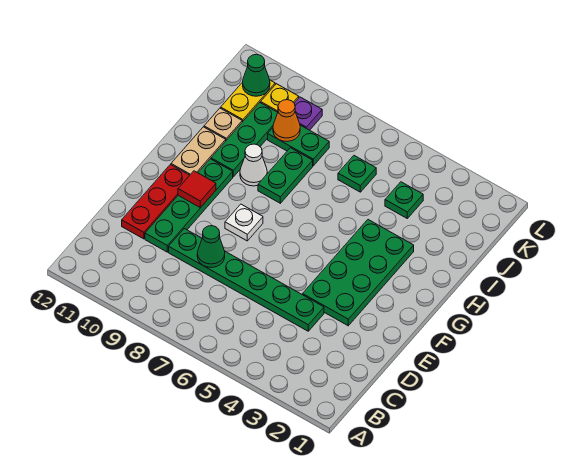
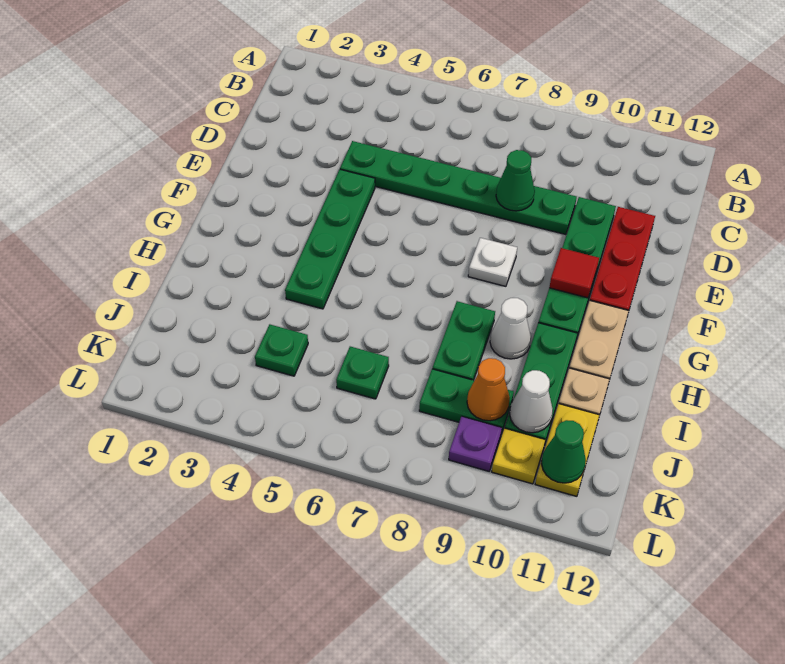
green plate E3:H4 level 1 -> green plate E4:H4 level 1
none -> white cone J10 level 2

